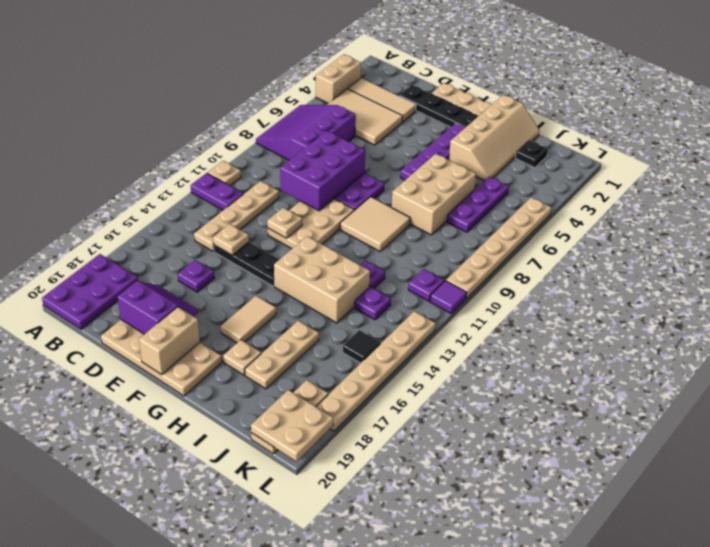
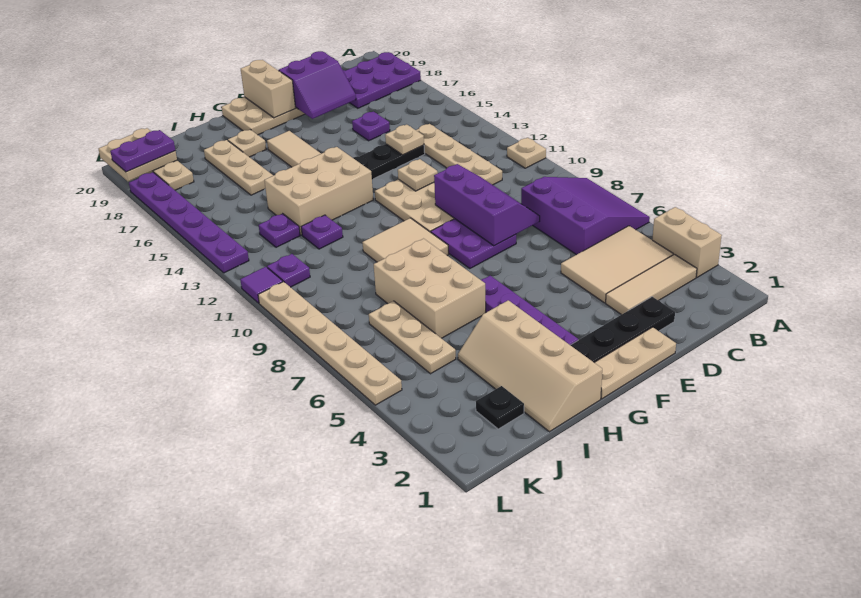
purple plate A12:B12 level 1 -> purple plate K19:L19 level 3
purple plate A18:B20 level 1 -> purple plate A18:C19 level 1
purple brick D8:E10 level 2 -> purple slope D8:E10 level 2 top E
purple plate J5:J7 level 1 -> tan plate J5:J7 level 1
black tile K15 level 1 -> none
tan plate L13:L18 level 1 -> purple plate L13:L18 level 1

